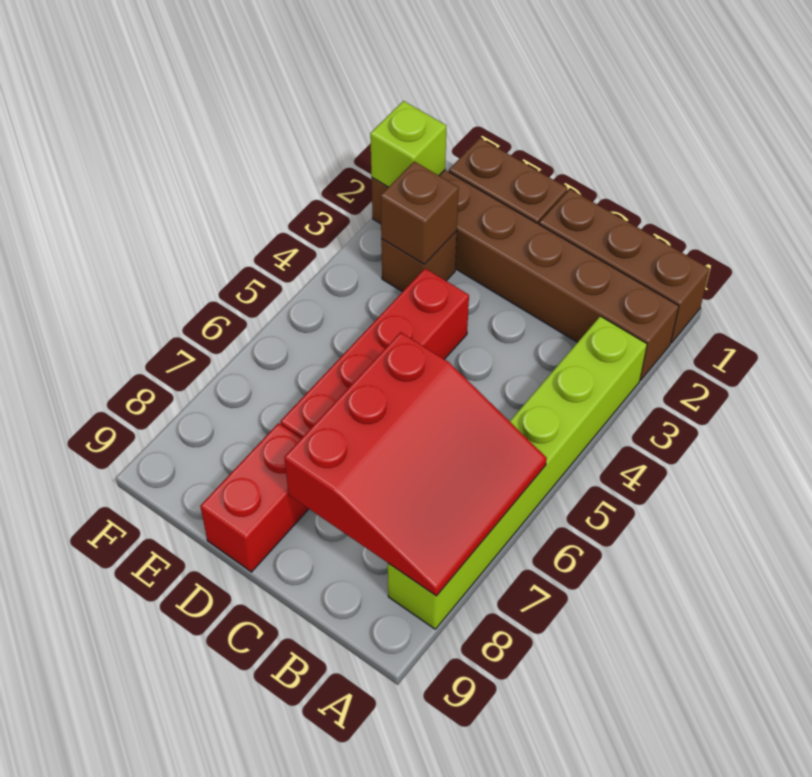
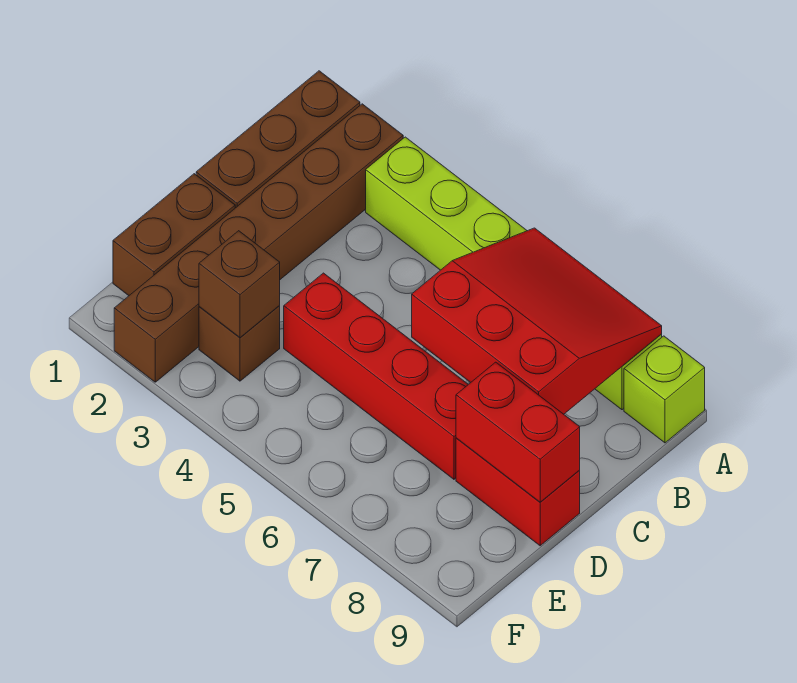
none -> red brick D8:D9 level 2
lime brick F2 level 2 -> lime brick A9 level 1

